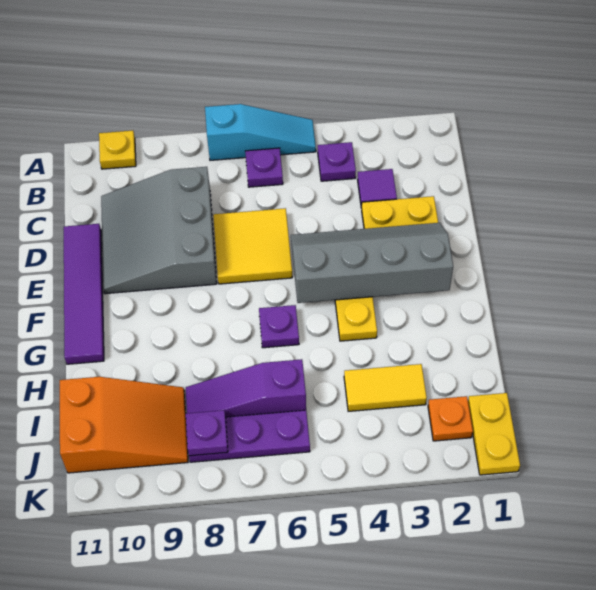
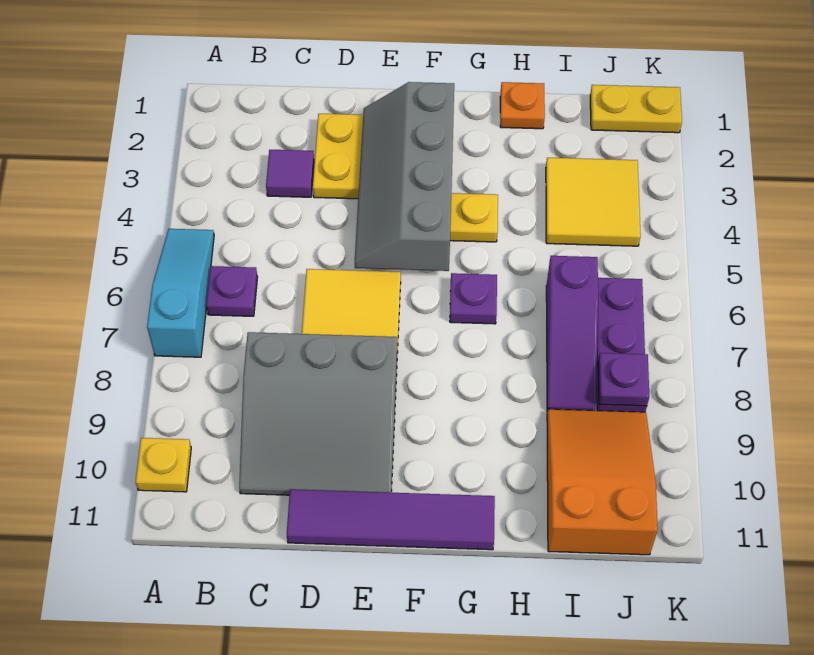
purple plate B4 level 1 -> none
yellow tile I3:I4 level 1 -> yellow tile I3:J4 level 1
orange plate J2 level 1 -> orange plate H1 level 1

